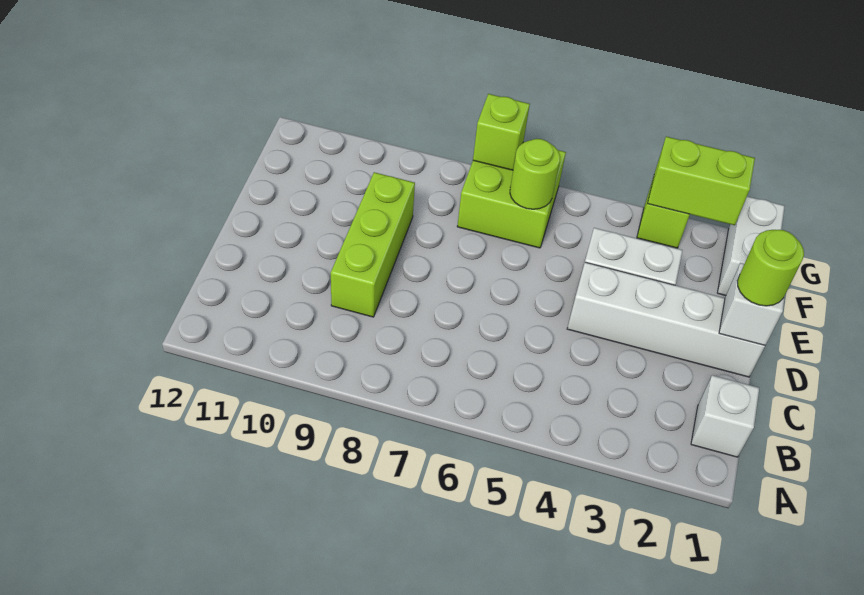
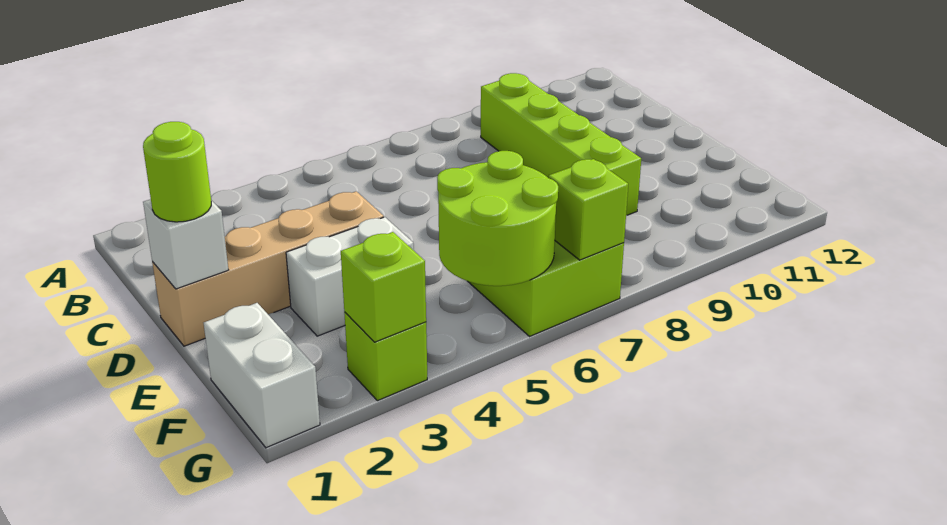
white brick B1 level 1 -> none
lime brick C9:E9 level 1 -> lime brick B9:E9 level 1
white brick D1:D4 level 1 -> tan brick D1:D4 level 1
lime round brick F6 level 2 -> lime round brick F5:G6 level 2
lime brick G2:G3 level 2 -> lime brick G3 level 2

